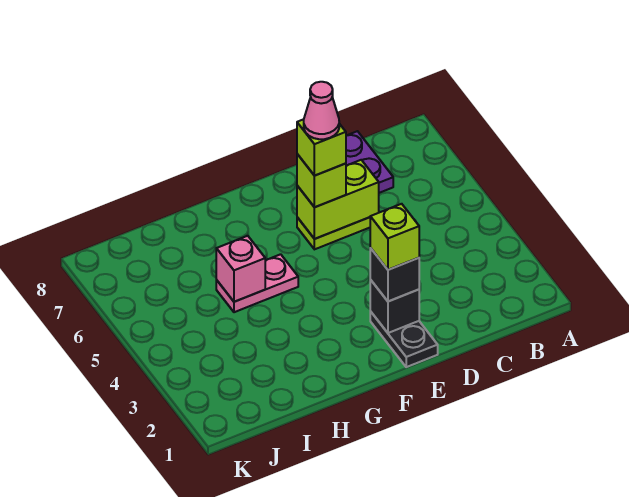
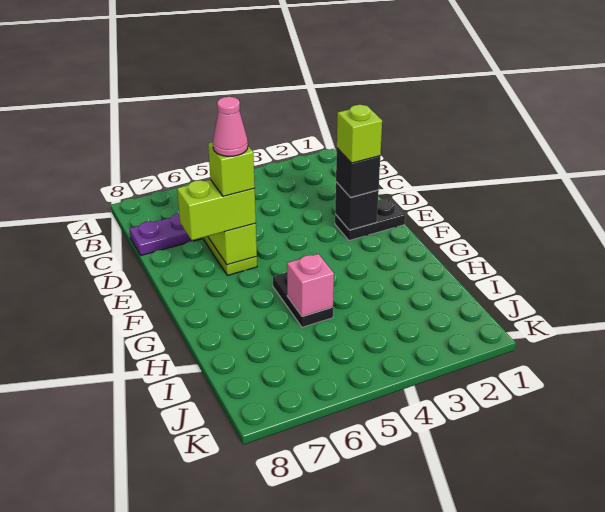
lime brick E6 level 3 -> lime brick E6:E7 level 3
pink plate G5:H5 level 1 -> black plate G5:H5 level 1

